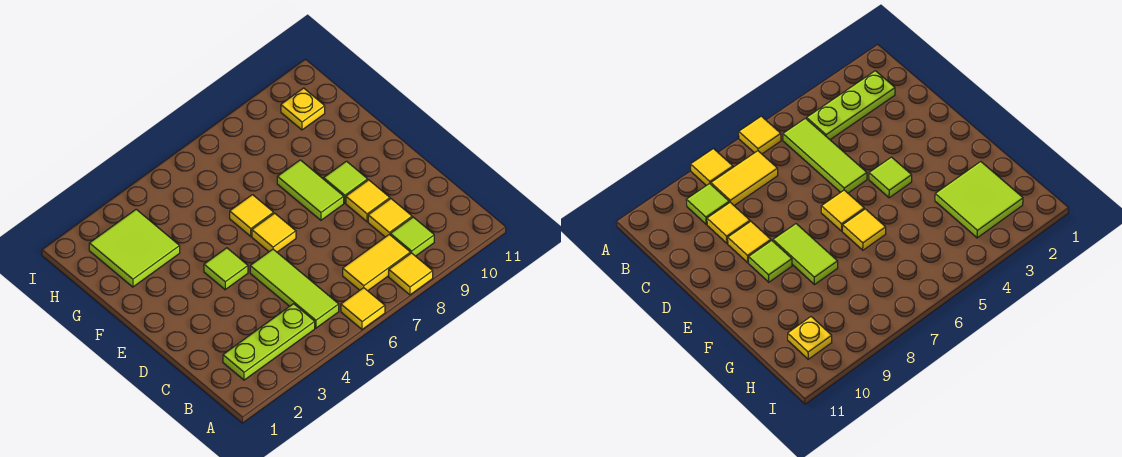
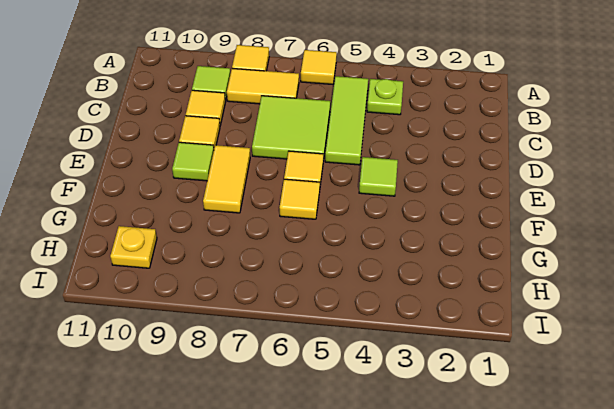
lime plate B2:B4 level 1 -> lime plate B4 level 1
lime tile E8:F8 level 1 -> yellow tile E8:F8 level 1
lime tile G2:H3 level 1 -> lime tile C6:D7 level 1

